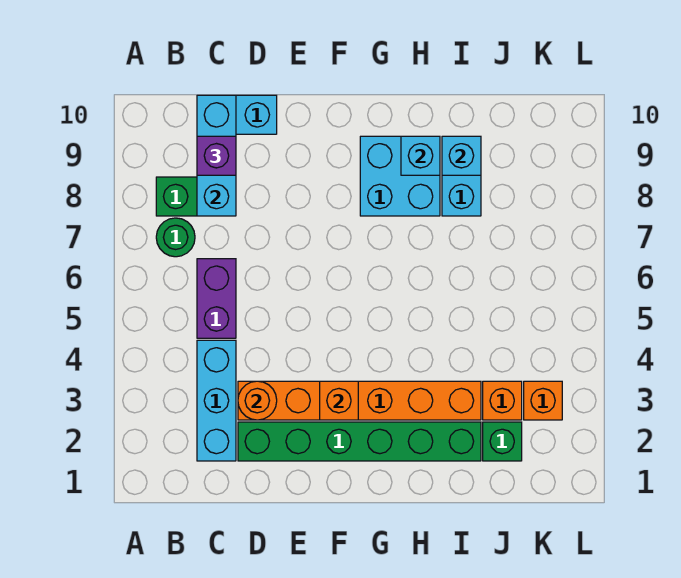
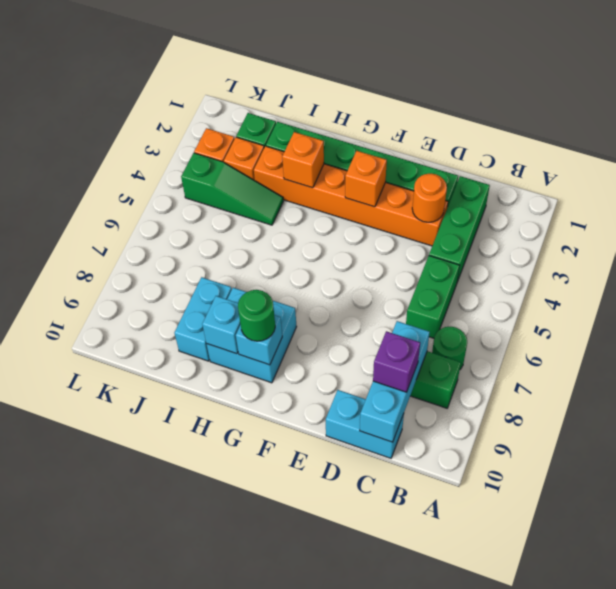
cyan brick C2:C4 level 1 -> green brick C2:C4 level 1
purple brick C5:C6 level 1 -> green brick C5:C6 level 1
none -> green round brick G9 level 3
none -> orange brick H3 level 2
none -> green slope I4:K4 level 1 top K
cyan brick I9 level 2 -> cyan brick G9 level 2

